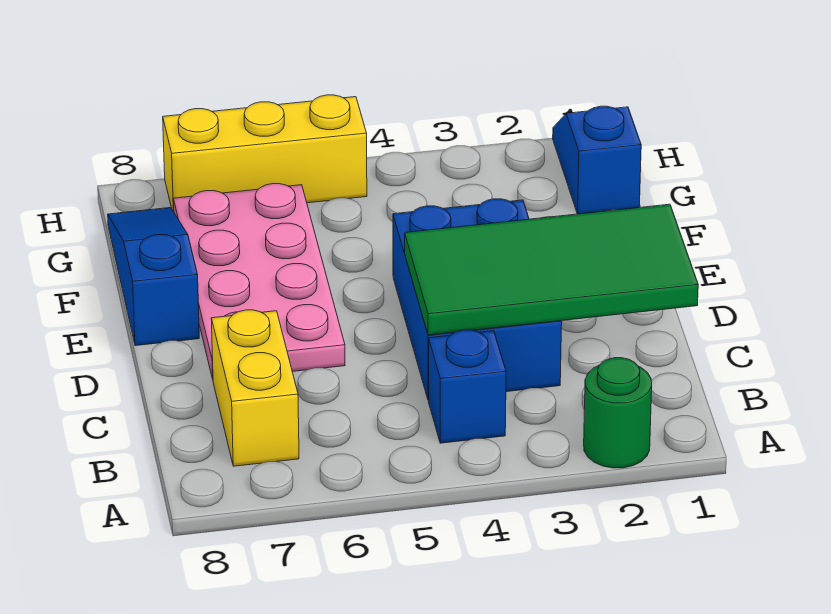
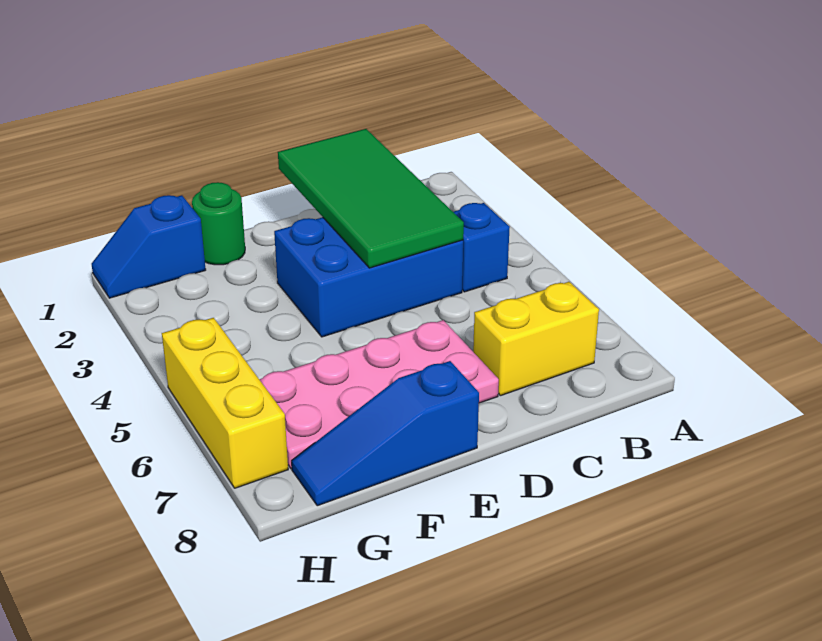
green round brick A2 level 1 -> green round brick F1 level 1

